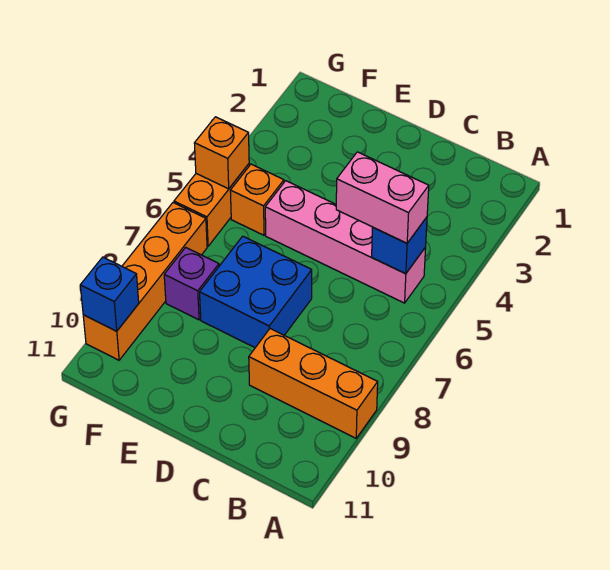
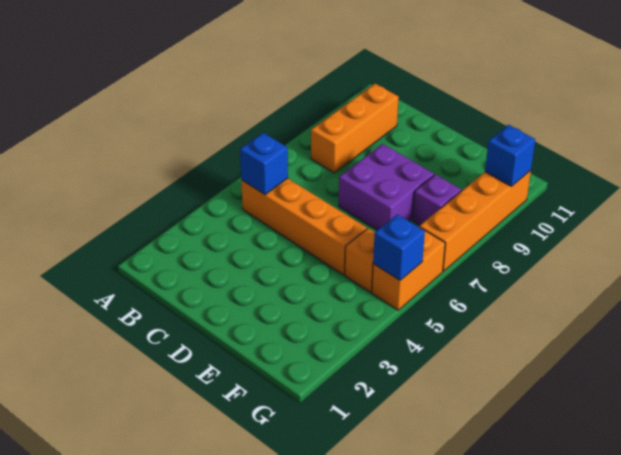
orange brick A9:C9 level 1 -> orange brick B8:B10 level 1
pink brick B5:E5 level 1 -> orange brick B5:E5 level 1
pink brick B5:C5 level 3 -> none
blue brick D7:E8 level 1 -> purple brick D7:E8 level 1
orange brick G5 level 2 -> blue brick G5 level 2

